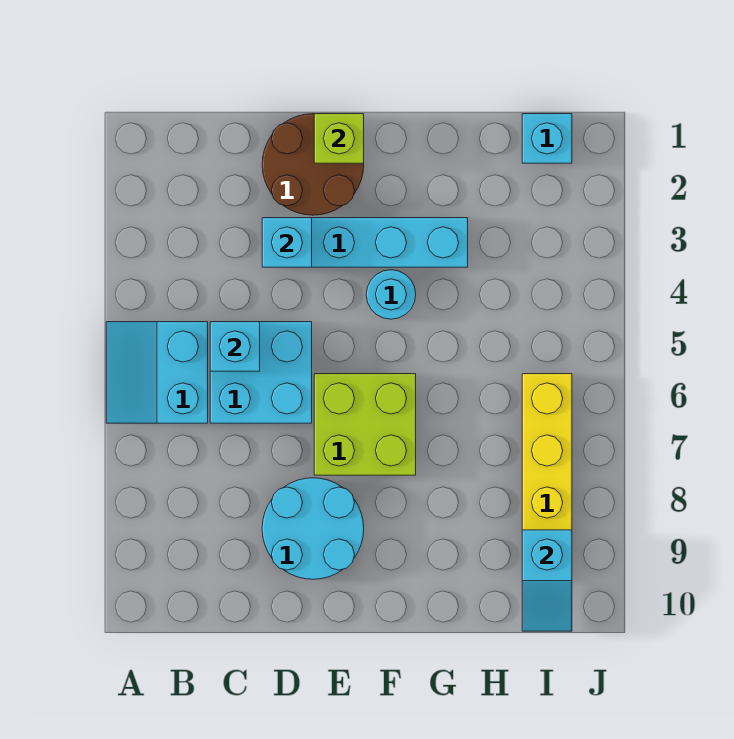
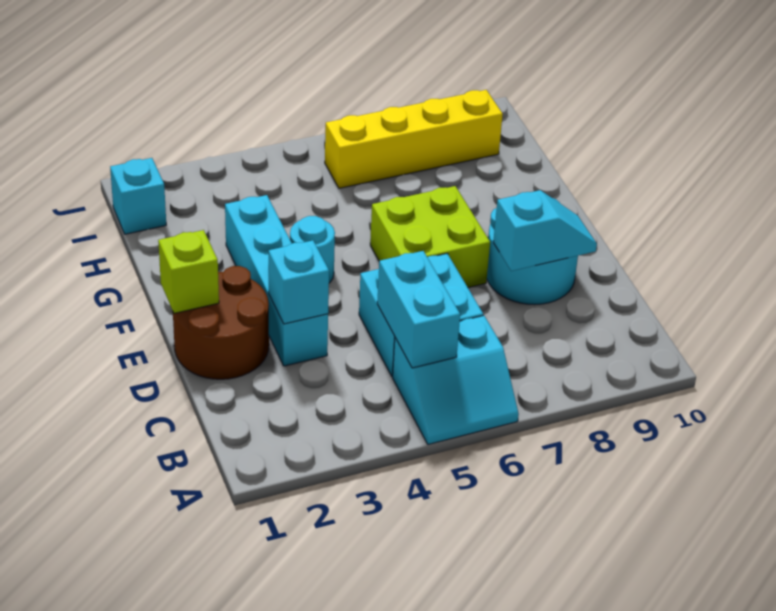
cyan brick C5 level 2 -> cyan brick B5:C5 level 2
cyan slope I9:I10 level 2 top 9 -> cyan slope D8:D9 level 2 top 8

